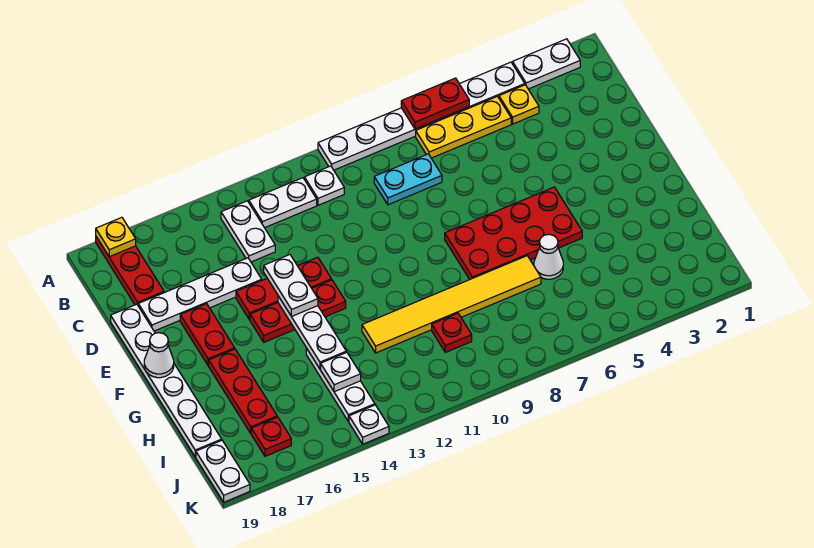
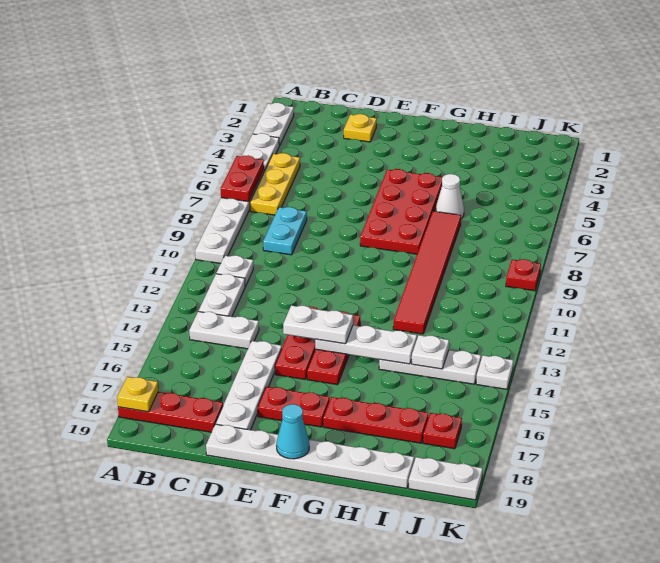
yellow plate B4 level 1 -> yellow plate D2 level 1
white cone F19 level 2 -> cyan cone F19 level 2
yellow tile H7:H12 level 1 -> red tile H7:H12 level 1
red plate I10 level 1 -> red plate K9 level 1

